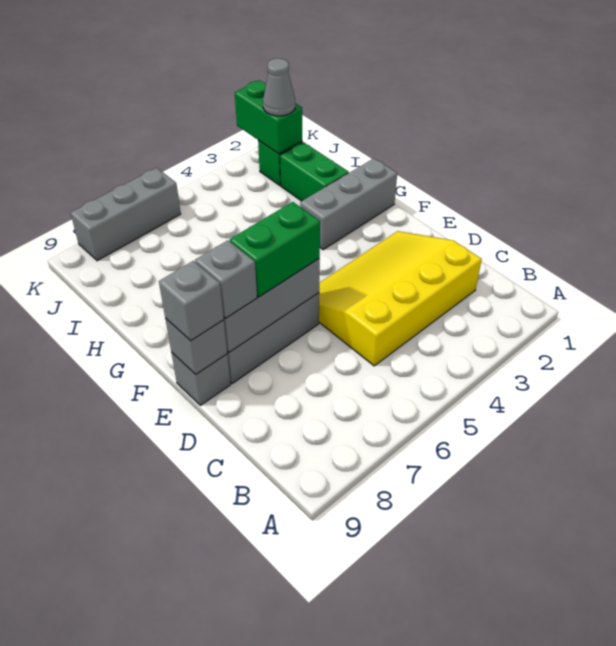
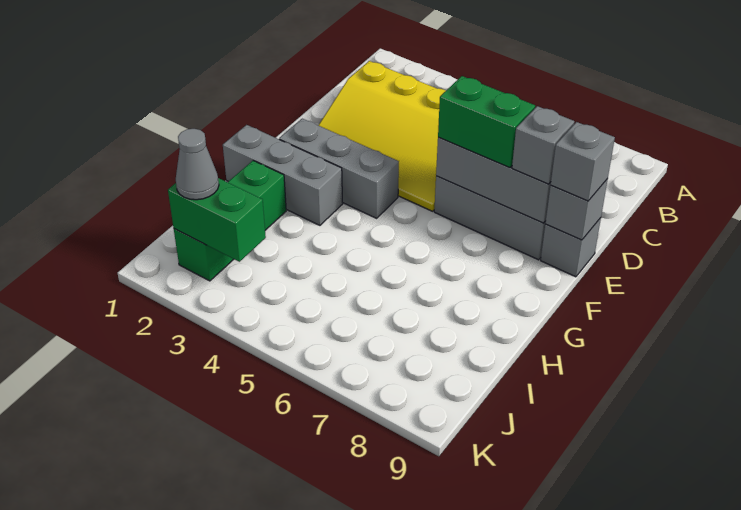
green brick J2:K2 level 2 -> green brick J2:J3 level 2
grey brick K6:K8 level 1 -> grey brick F2:F4 level 1

